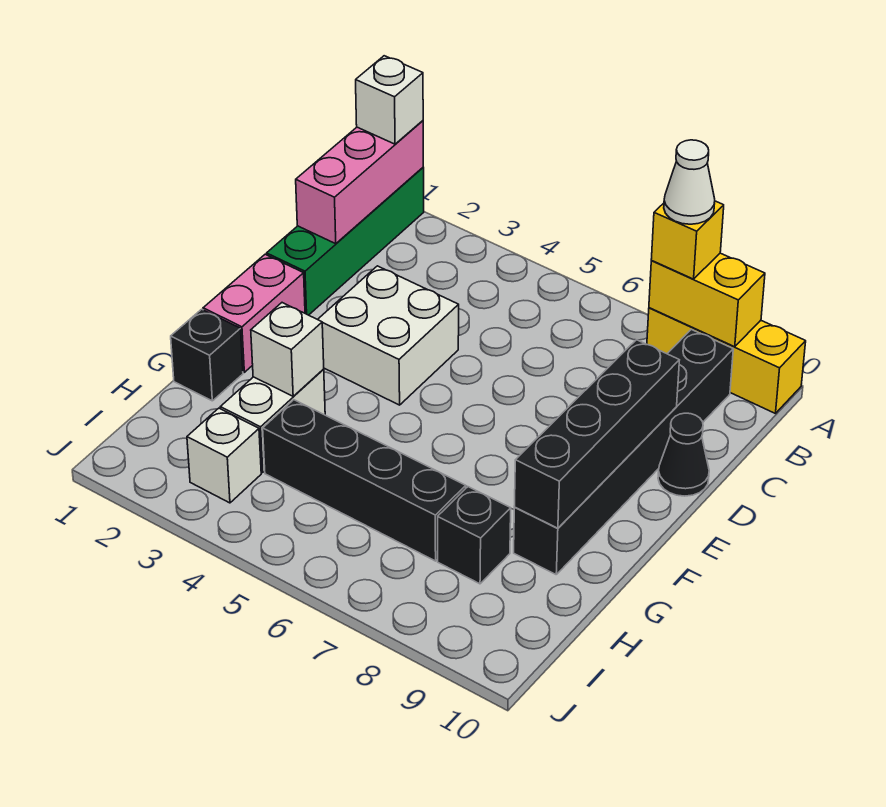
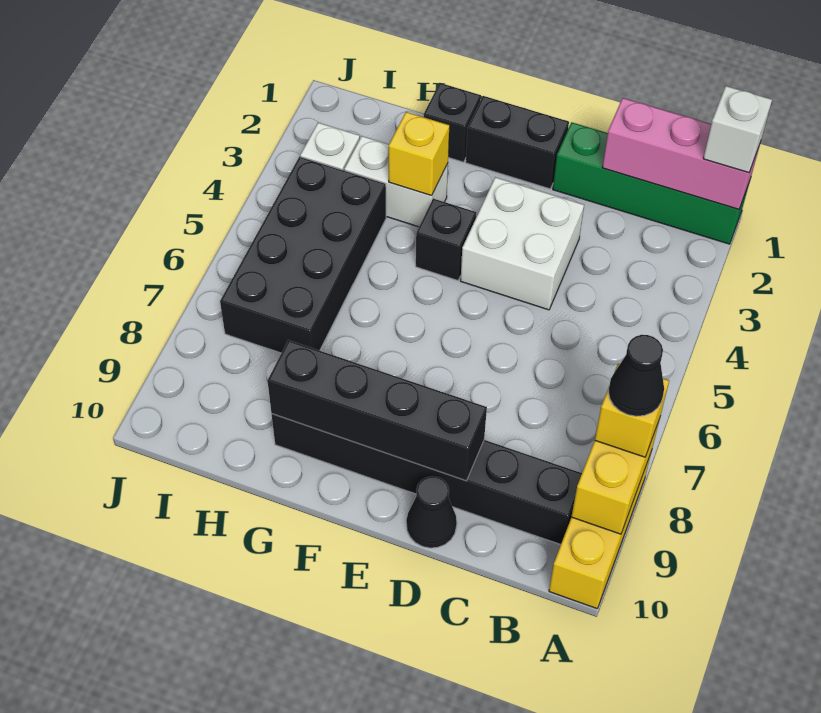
white cone A8 level 4 -> black cone A8 level 4
pink brick E1:F1 level 1 -> black brick E1:F1 level 1
white brick G3 level 2 -> yellow brick G3 level 2
black brick H4:H7 level 1 -> black brick H4:I7 level 1
black brick H8 level 1 -> black brick F4 level 1

